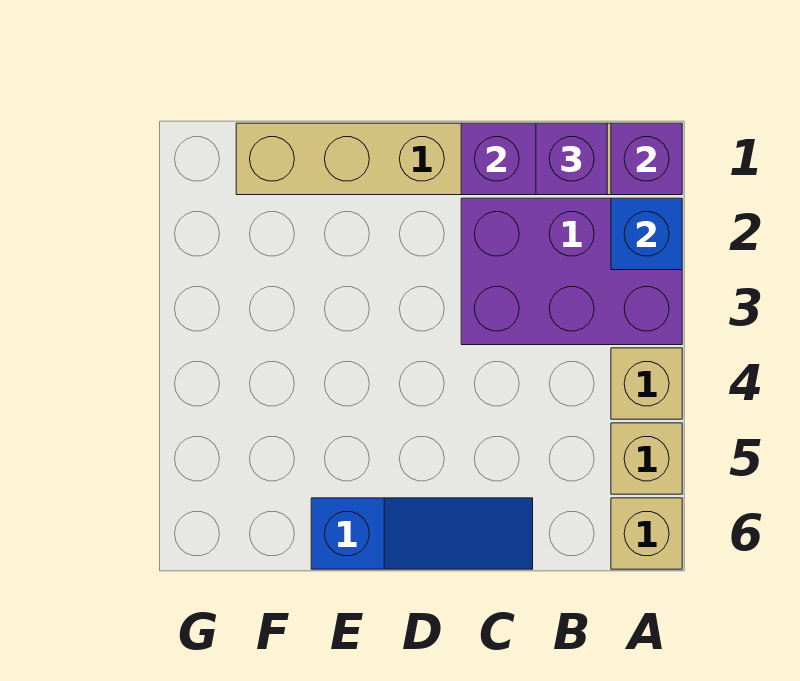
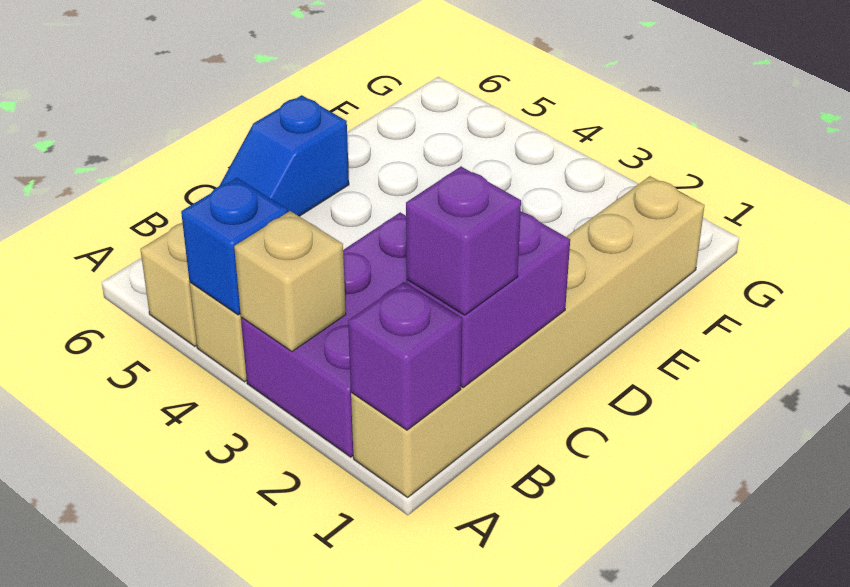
blue brick A2 level 2 -> blue brick A4 level 2
tan brick A6 level 1 -> tan brick A3 level 2
blue slope C6:E6 level 1 top E -> blue slope C6:D6 level 1 top D

